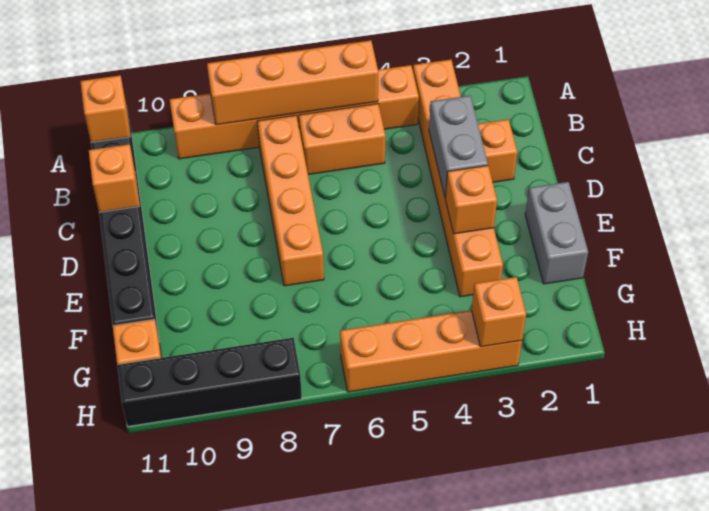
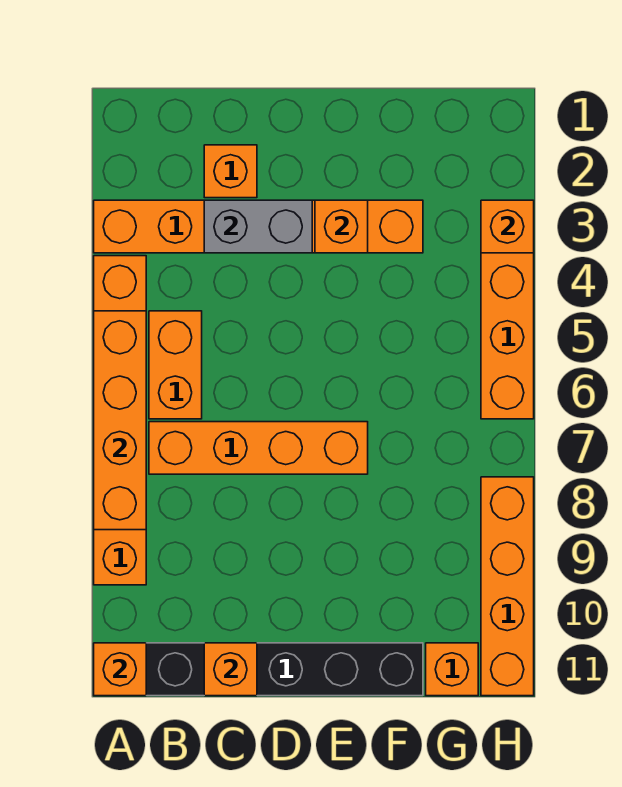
grey brick E1:F1 level 1 -> none
black brick H8:H11 level 1 -> orange brick H8:H11 level 1

